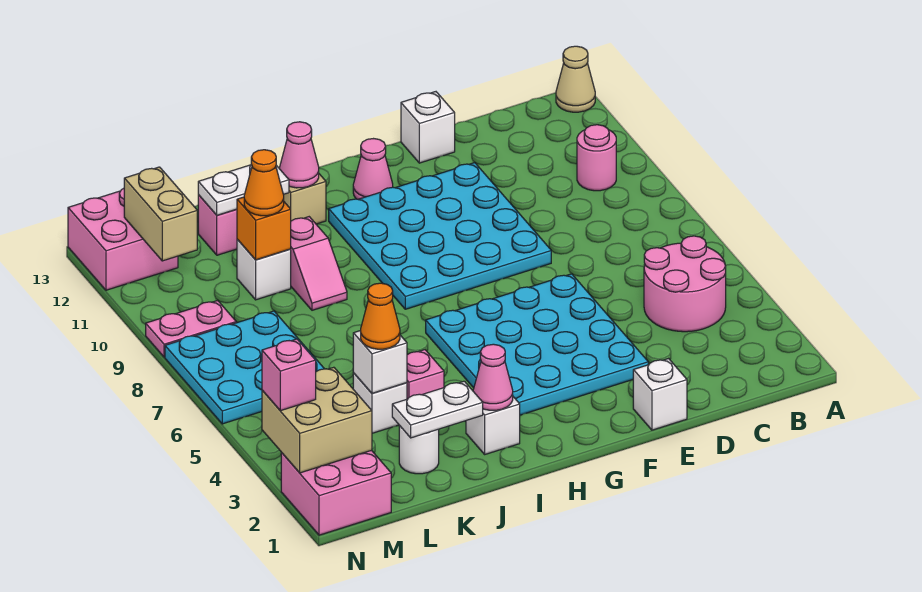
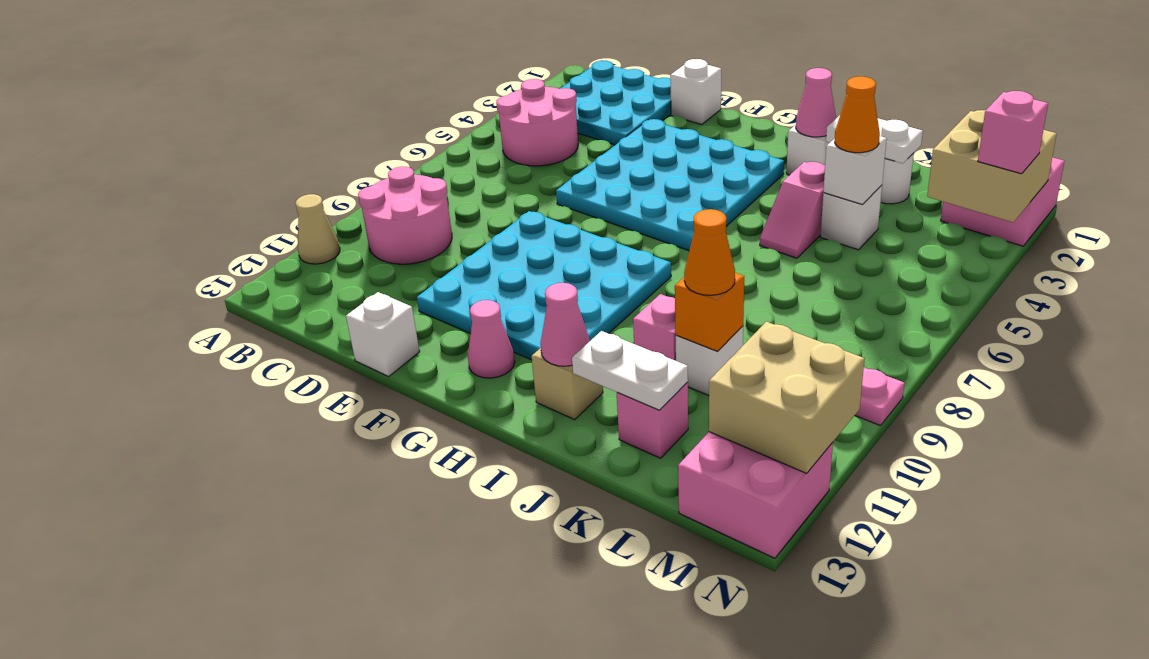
tan cone A13 level 1 -> tan cone A11 level 1
pink round brick B10 level 1 -> pink round brick B9:C10 level 1
cyan plate L6:N8 level 1 -> cyan plate B1:D3 level 1
tan brick M11:M12 level 2 -> tan brick M11:N12 level 2

